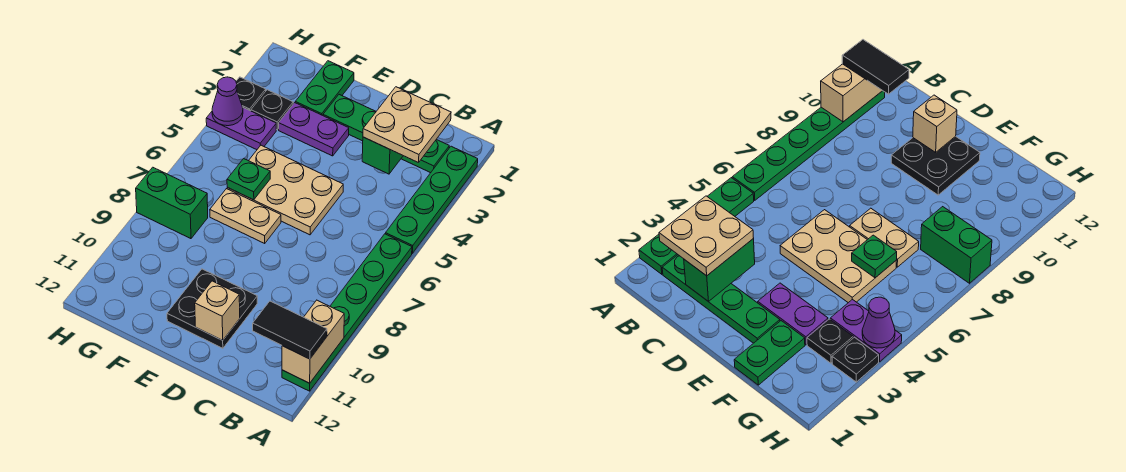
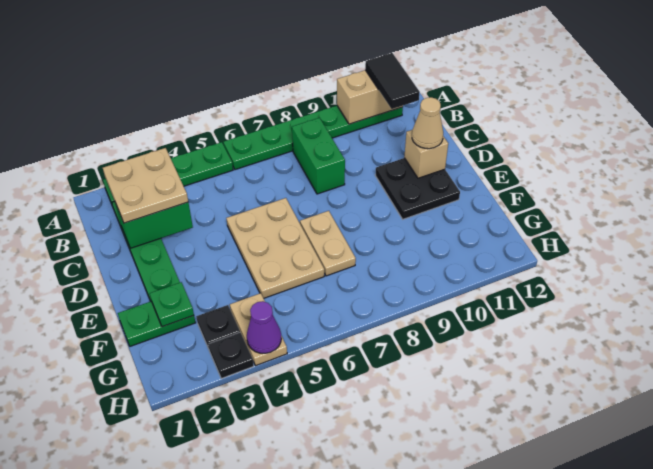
none -> tan cone D11 level 3
purple plate E3:F3 level 1 -> none
green plate F6 level 2 -> green plate F2 level 2
purple plate G4:H4 level 1 -> tan plate G4:H4 level 1
green brick G8:H8 level 1 -> green brick B8:C8 level 1

